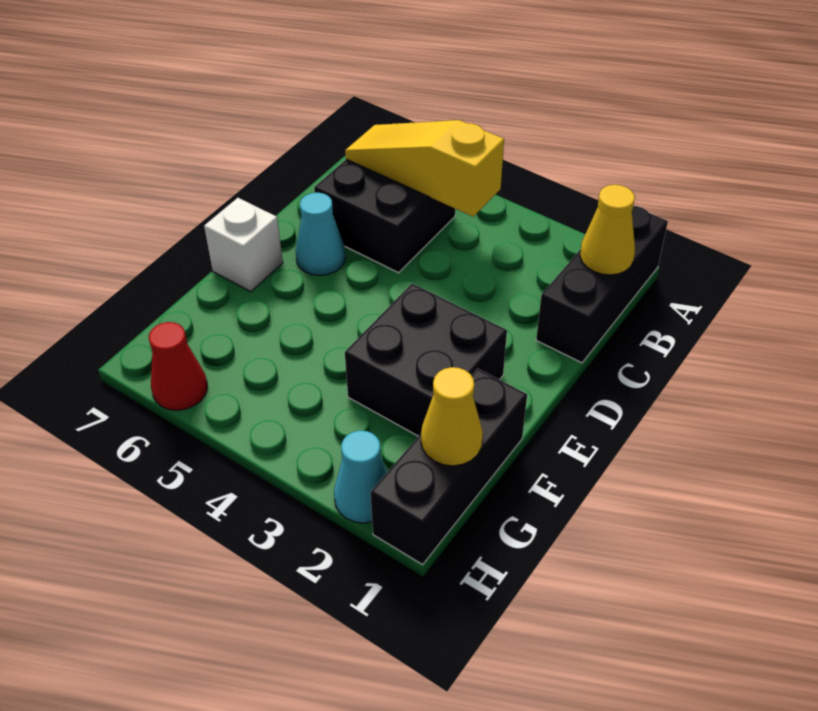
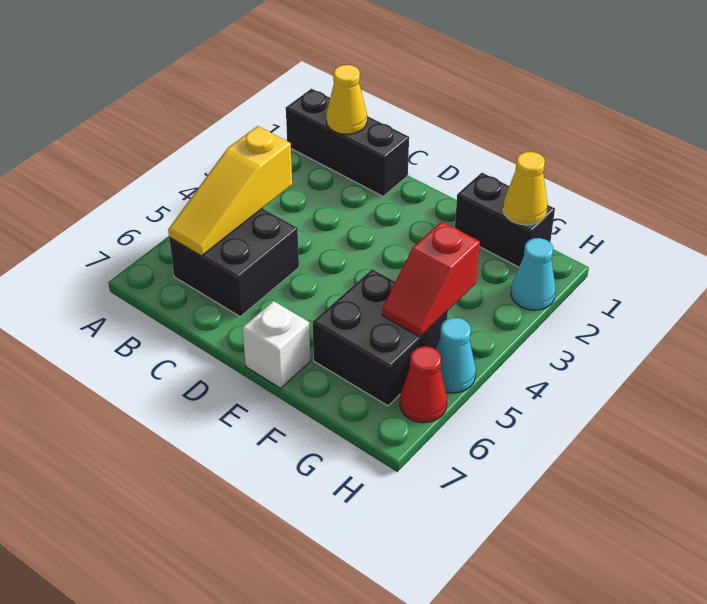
cyan cone D6 level 1 -> cyan cone H5 level 1
black brick E2:F3 level 1 -> black brick F5:G6 level 1
black brick F1:H1 level 1 -> black brick F1:G1 level 1
none -> red slope G4:G5 level 2 top 4

